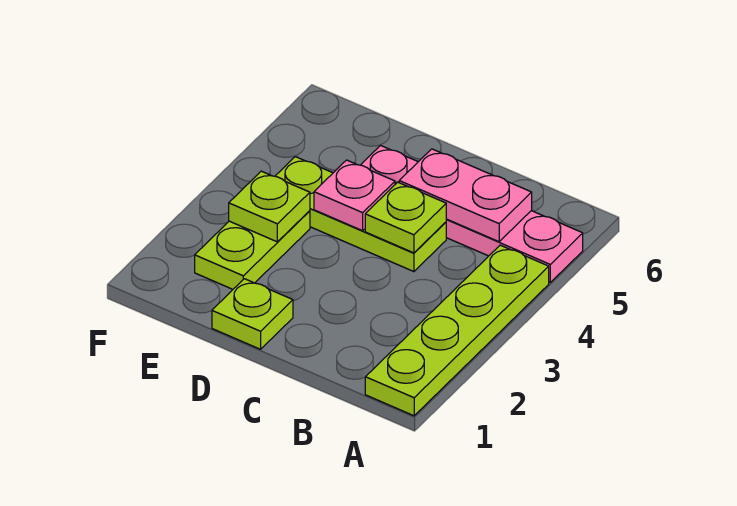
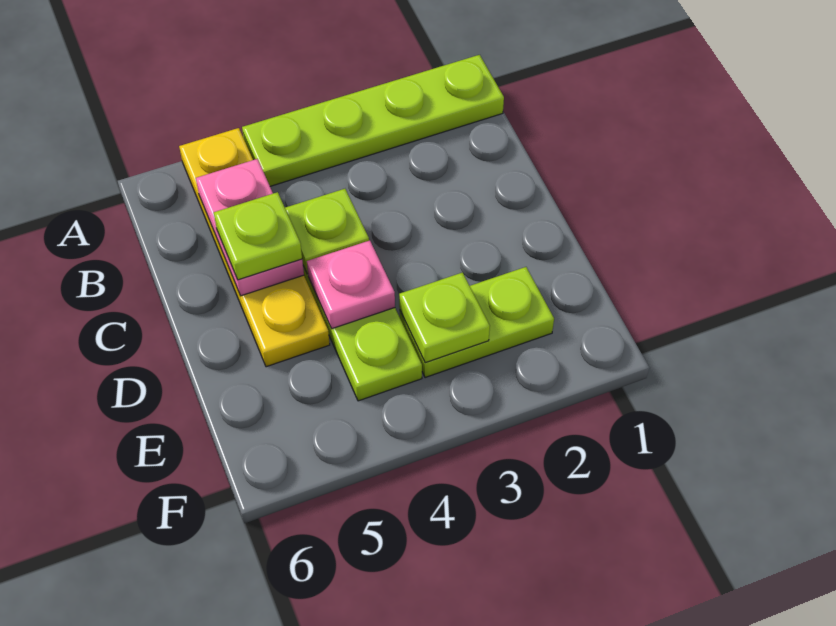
pink plate A5:D5 level 1 -> yellow plate A5:D5 level 1
lime plate D1 level 1 -> lime plate C5 level 3

